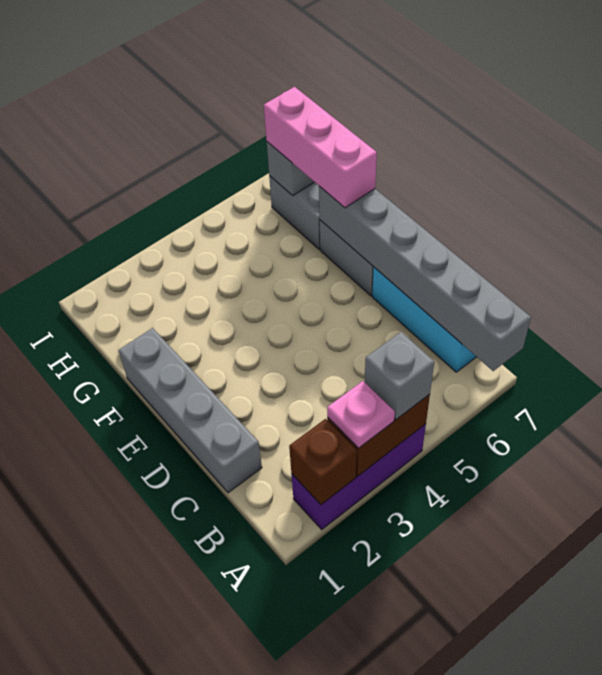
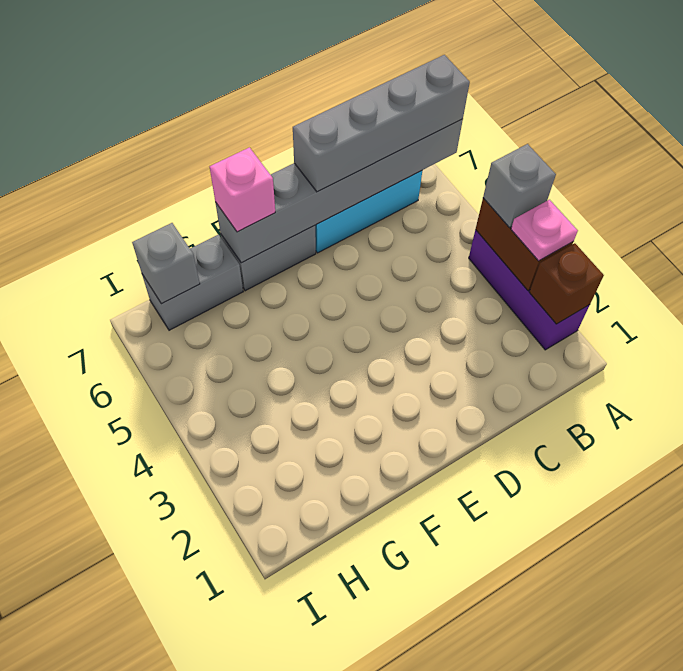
grey brick C1:F1 level 1 -> grey brick A7:D7 level 3
pink brick F7:H7 level 3 -> pink brick F7 level 3

